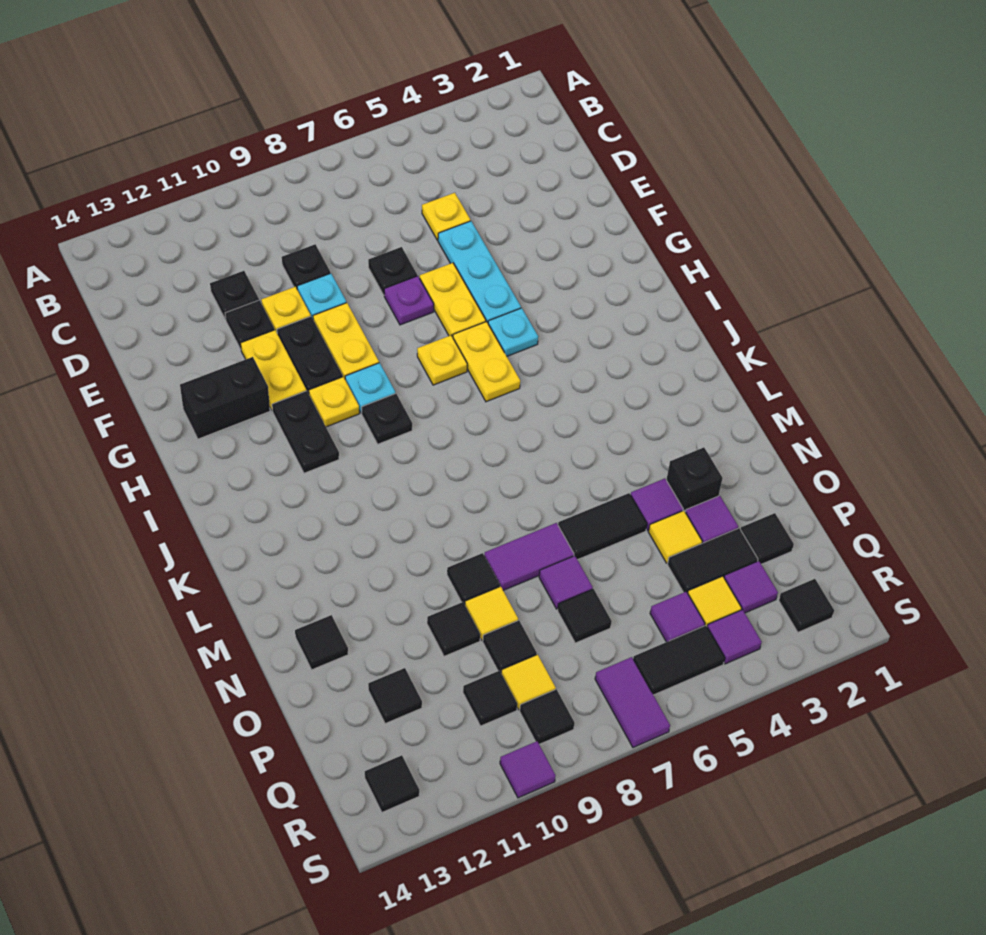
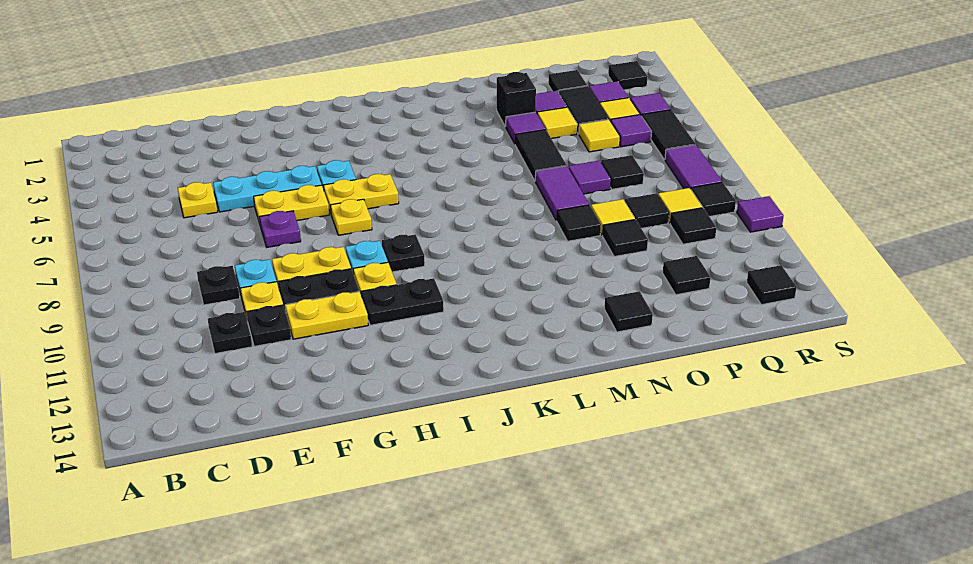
black plate E7 level 1 -> none
black brick G12:G13 level 1 -> none
none -> yellow tile P5 level 1
purple tile R7:S7 level 1 -> purple tile R7:R8 level 1

